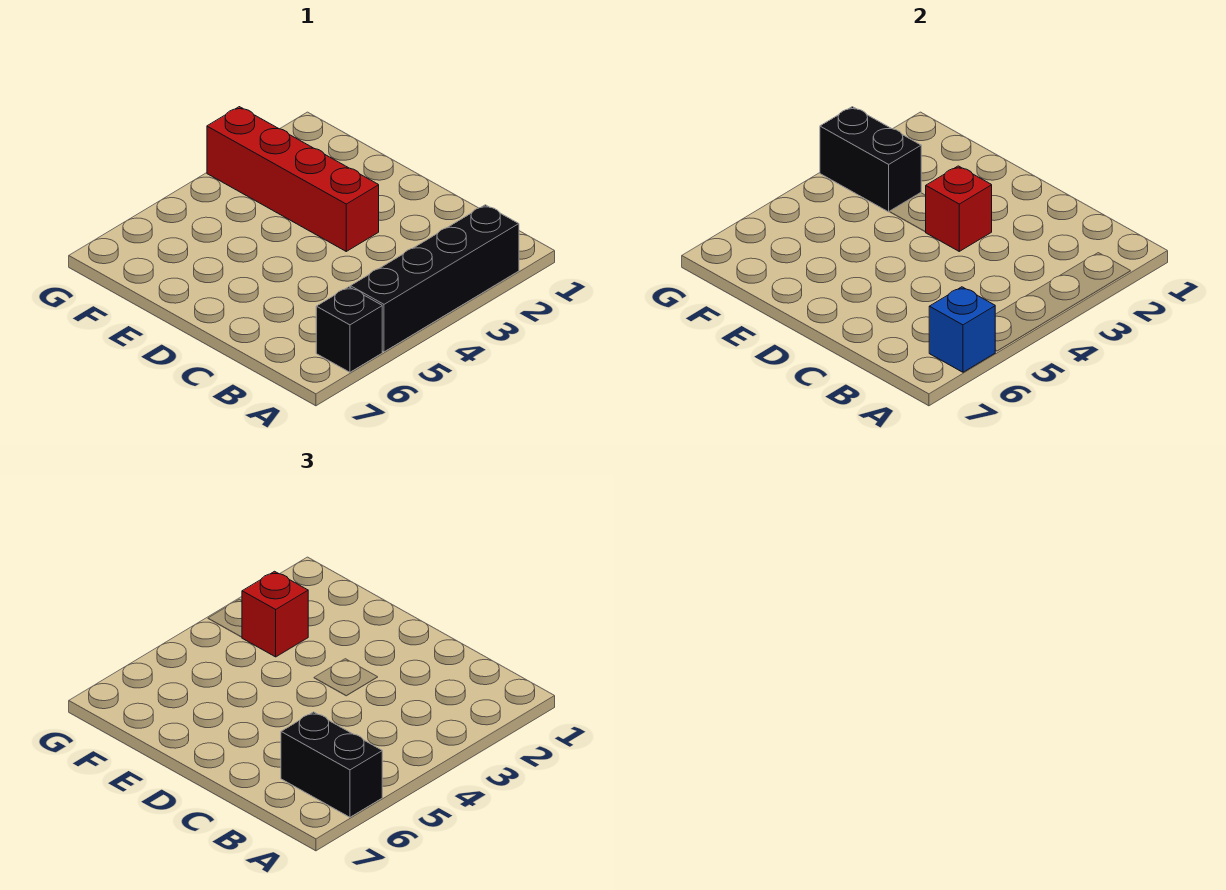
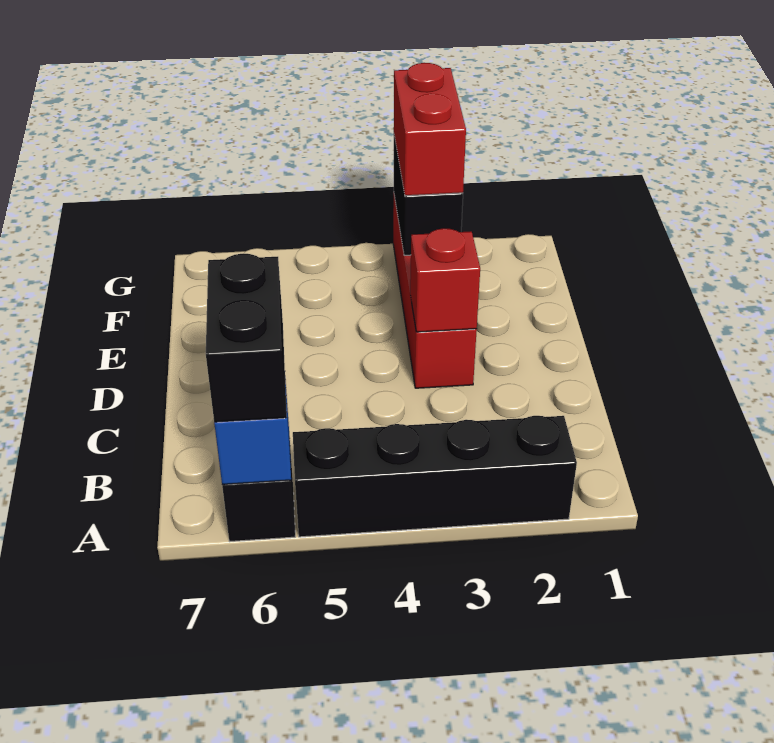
red brick F3 level 3 -> red brick F3:G3 level 3

